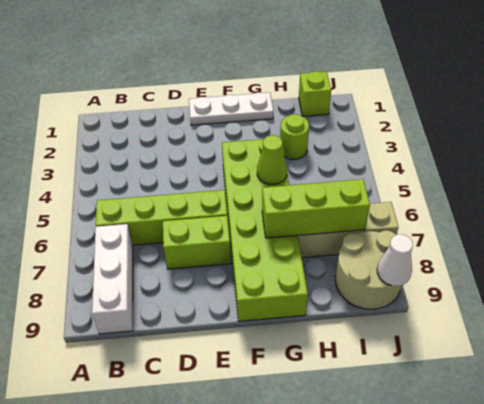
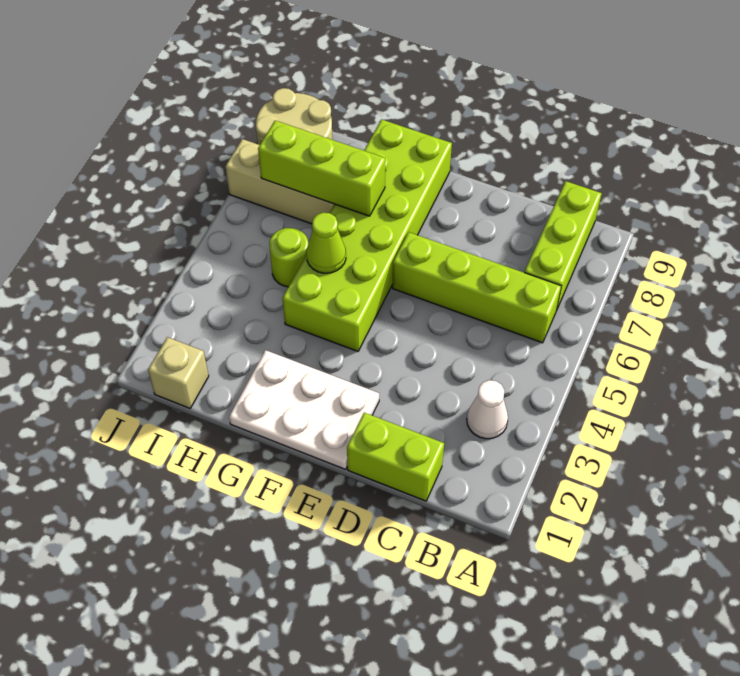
white brick B7:B9 level 1 -> lime brick B7:B9 level 1
lime brick D7:E7 level 1 -> lime brick C1:D1 level 1
white plate E1:G1 level 1 -> white plate E1:G2 level 1
lime round brick H3 level 1 -> lime round brick H5 level 1
lime brick I1 level 1 -> tan brick I1 level 1
white cone J9 level 2 -> white cone B3 level 1

